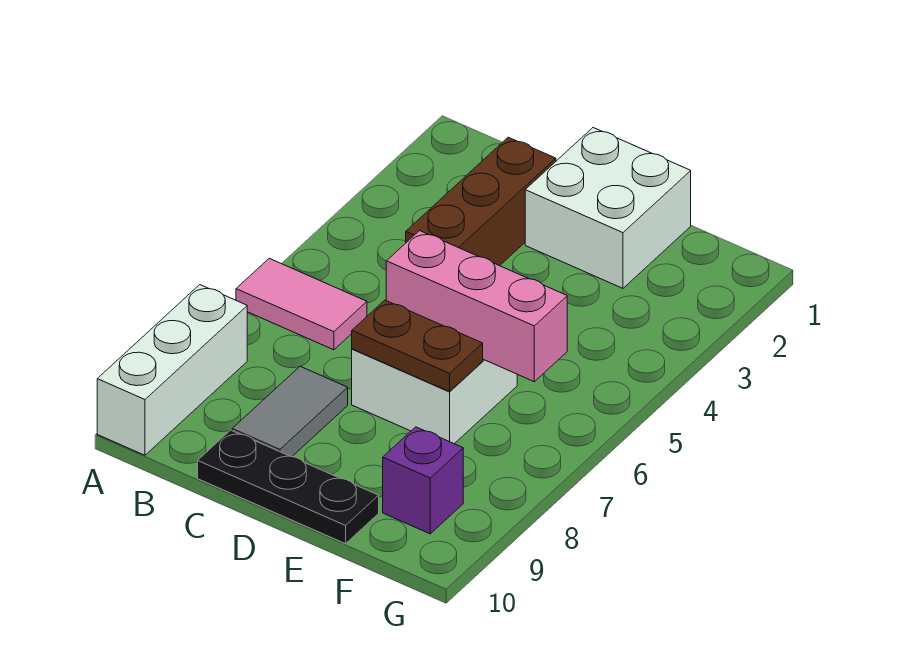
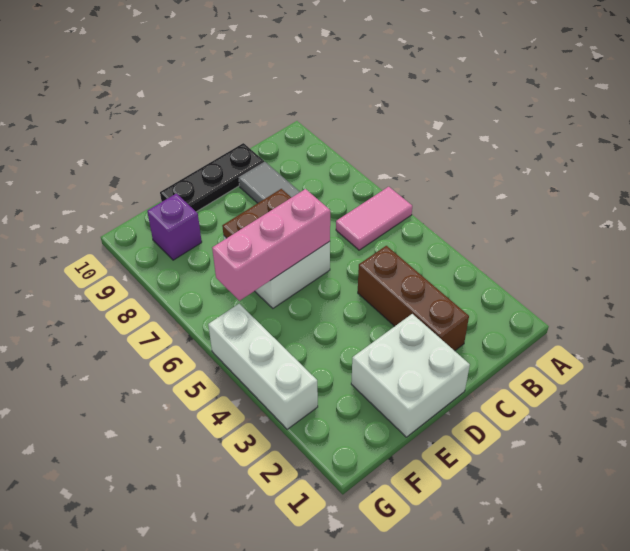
white brick A8:A10 level 1 -> white brick G3:G5 level 1

